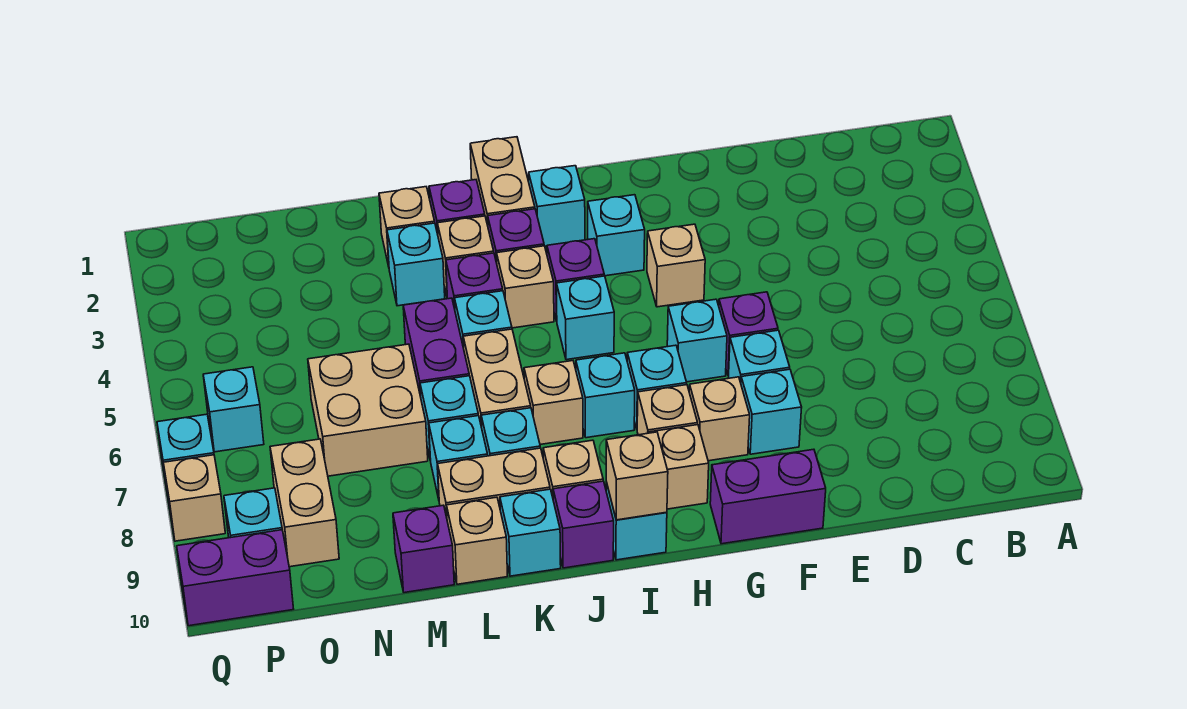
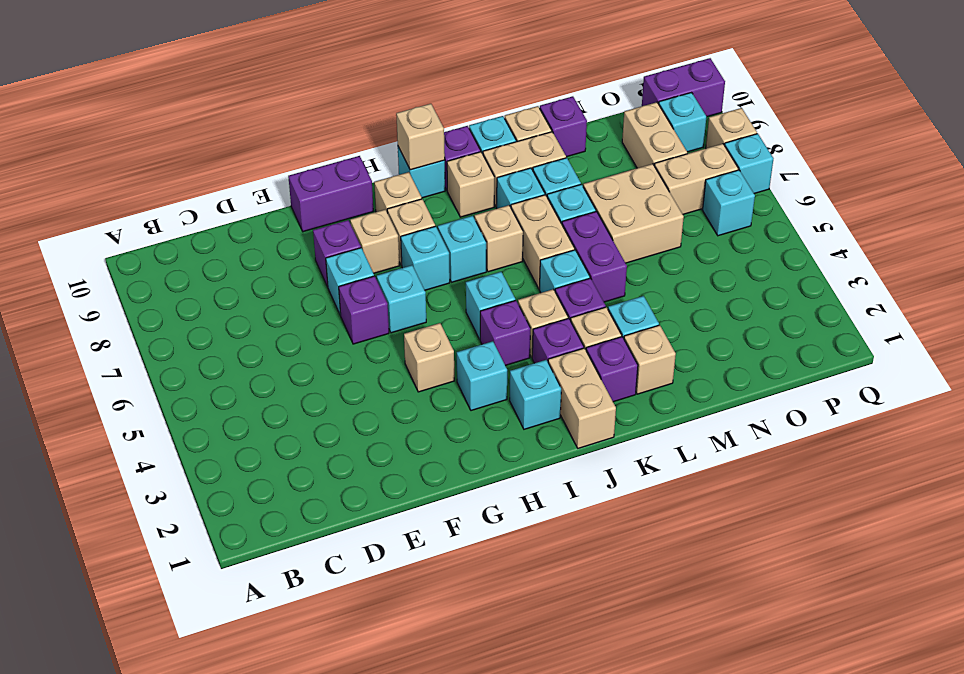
cyan brick F8 level 1 -> purple brick F8 level 1
none -> tan brick O7:P7 level 1

